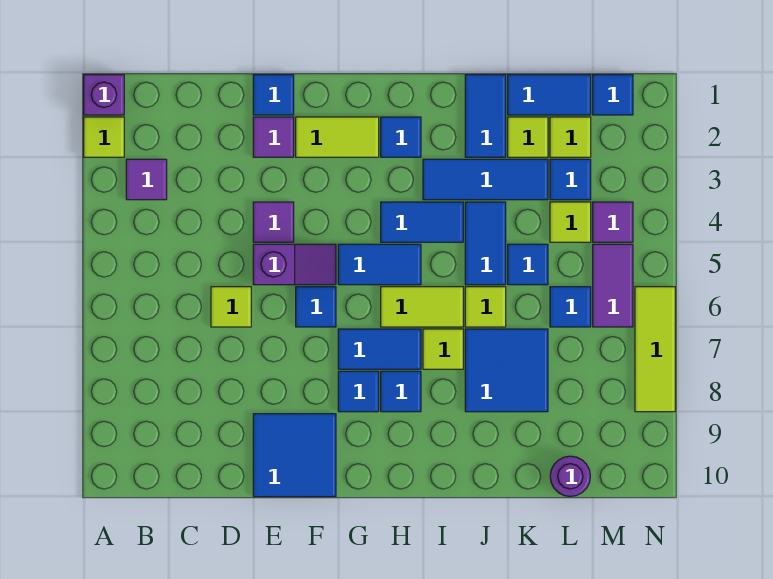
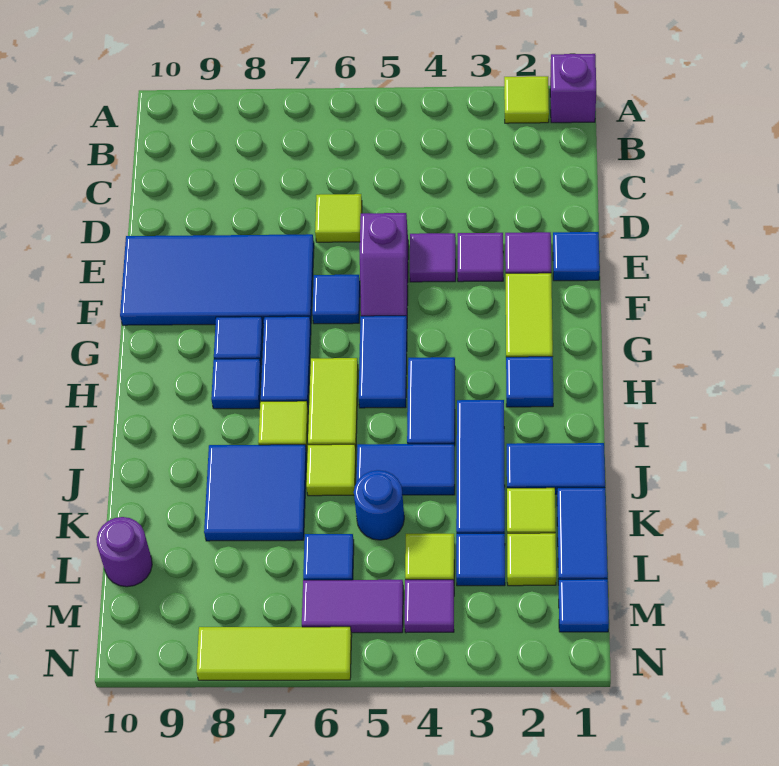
purple tile B3 level 1 -> purple tile E3 level 1
blue tile E9:F10 level 1 -> blue tile E7:F10 level 1
blue tile K5 level 1 -> blue round brick K5 level 1

